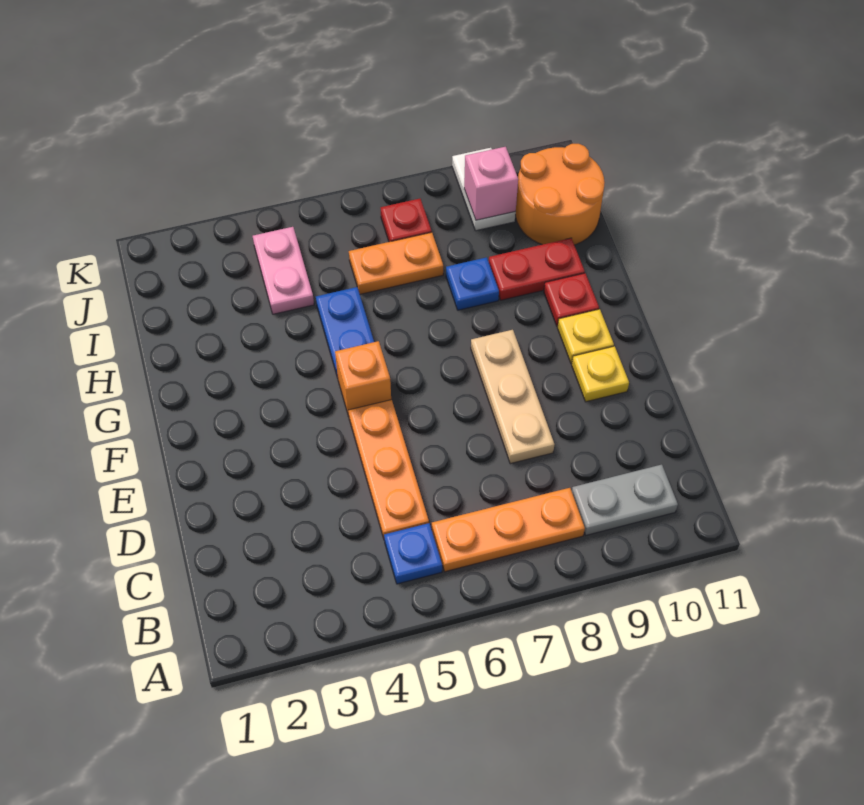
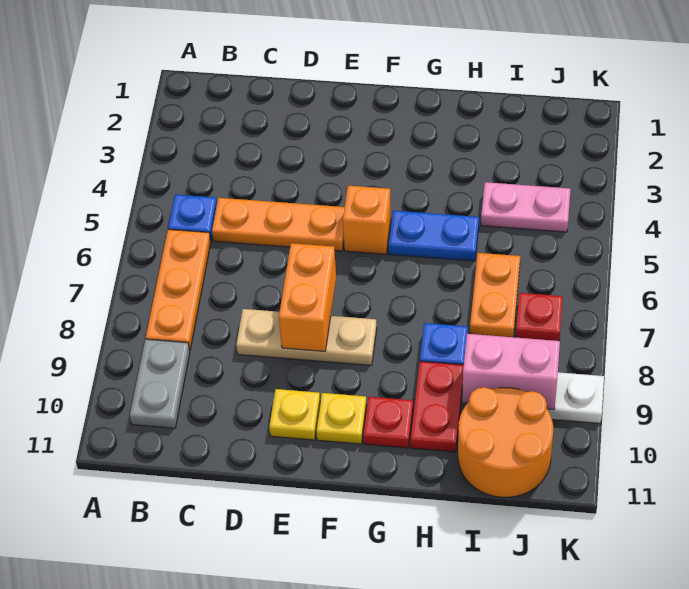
none -> orange brick E7:E8 level 2
pink brick J9 level 2 -> pink brick I9:J9 level 2

